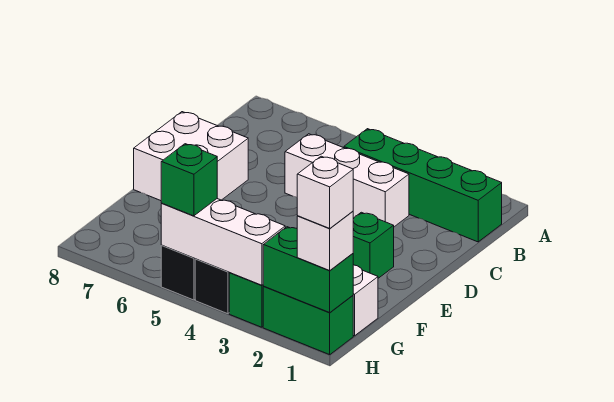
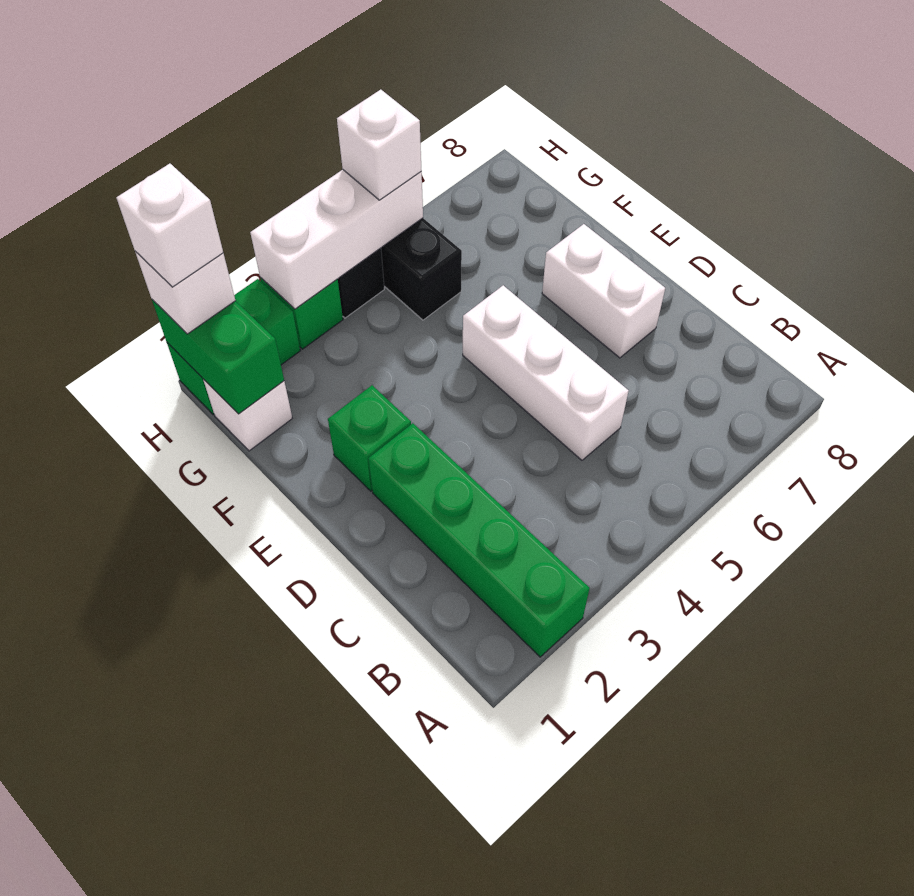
green brick B1:B4 level 1 -> green brick A2:D2 level 1
white brick C3:C5 level 1 -> white brick C5:E5 level 1
white brick D7:E8 level 1 -> white brick D7:E7 level 1
green brick H1:H2 level 2 -> green brick G1:H1 level 2
green brick H5 level 3 -> white brick H5 level 3

